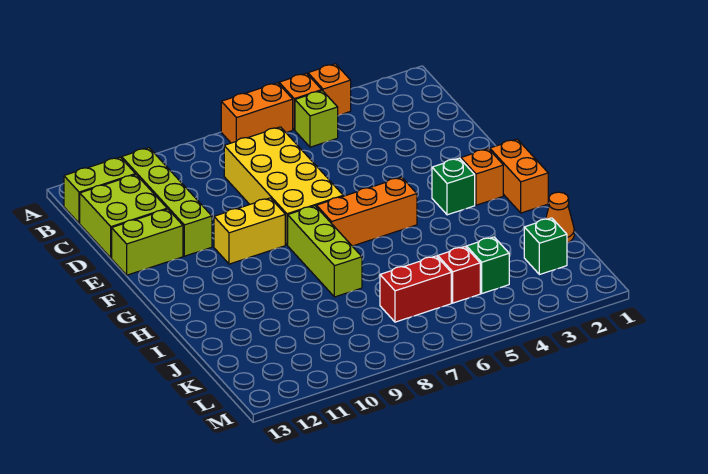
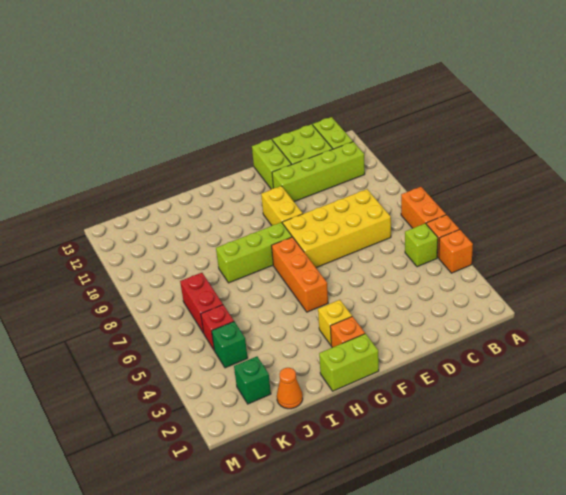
orange brick G1:H1 level 1 -> lime brick G1:H1 level 1
green brick G3 level 1 -> yellow brick G3 level 1

